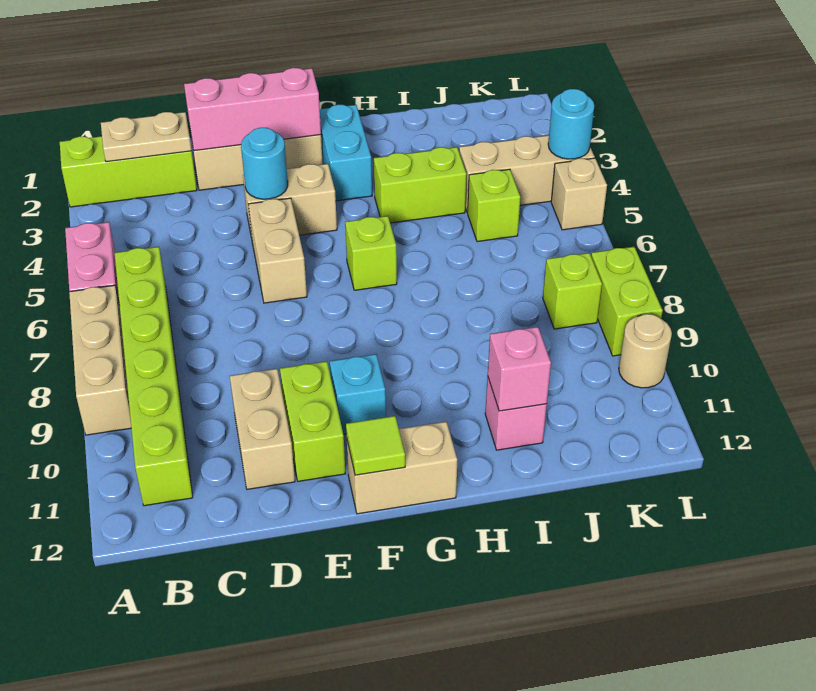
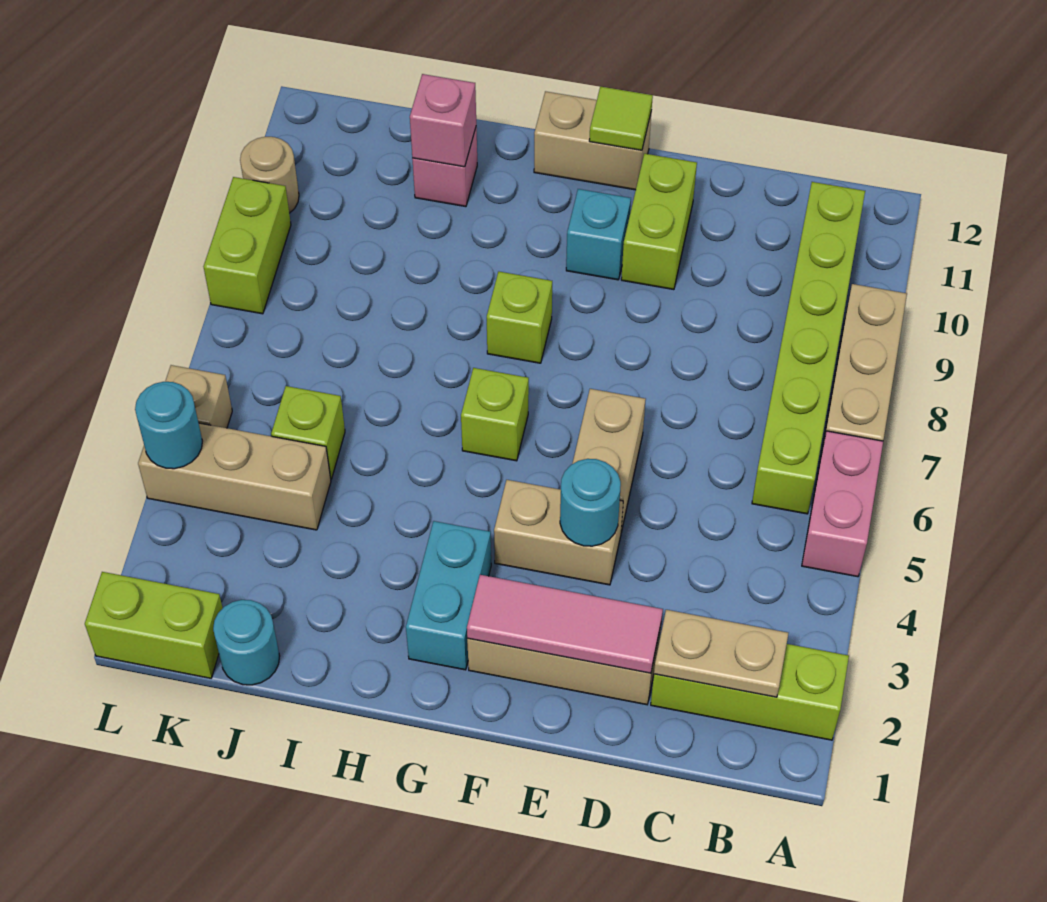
pink brick D2:F2 level 2 -> pink tile D2:F2 level 2
tan brick D10:D11 level 1 -> none
lime brick H4:I4 level 1 -> lime brick K1:L1 level 1
none -> cyan round brick J1 level 1
lime brick K8 level 1 -> lime brick G8 level 1

